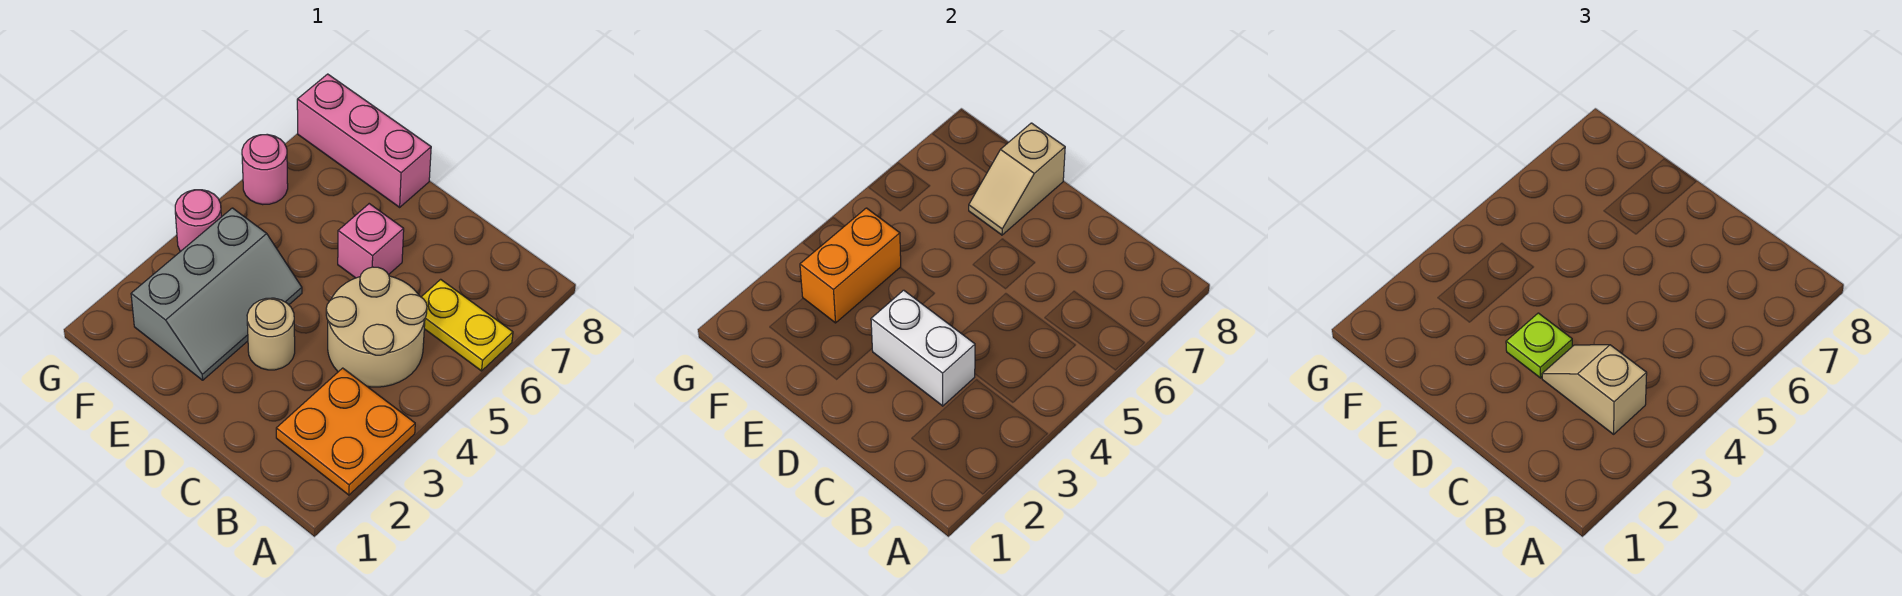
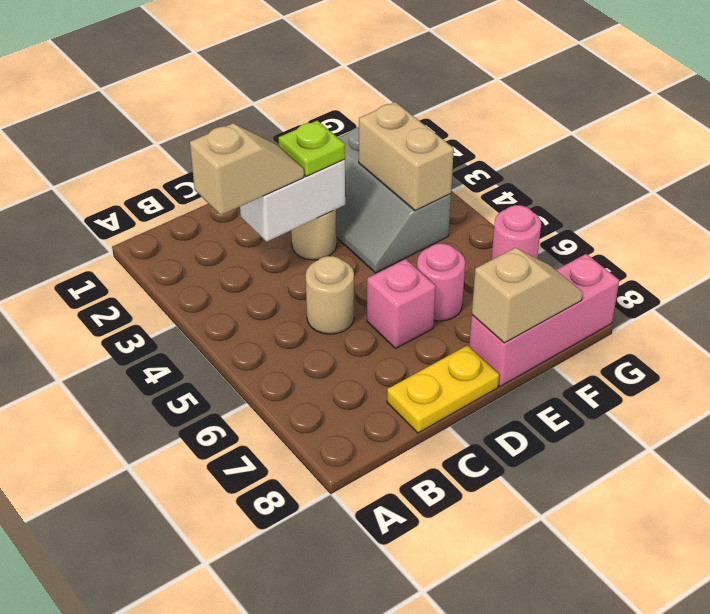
orange plate A2:B3 level 1 -> none
yellow plate A6:B6 level 1 -> yellow plate C8:D8 level 1
tan round brick B4:C5 level 1 -> tan round brick C5 level 1
tan slope E7:E8 level 2 top 8 -> tan slope E8:F8 level 2 top E
orange brick F3:F4 level 2 -> tan brick F3:F4 level 2
pink round brick G4 level 1 -> pink round brick E6 level 1

